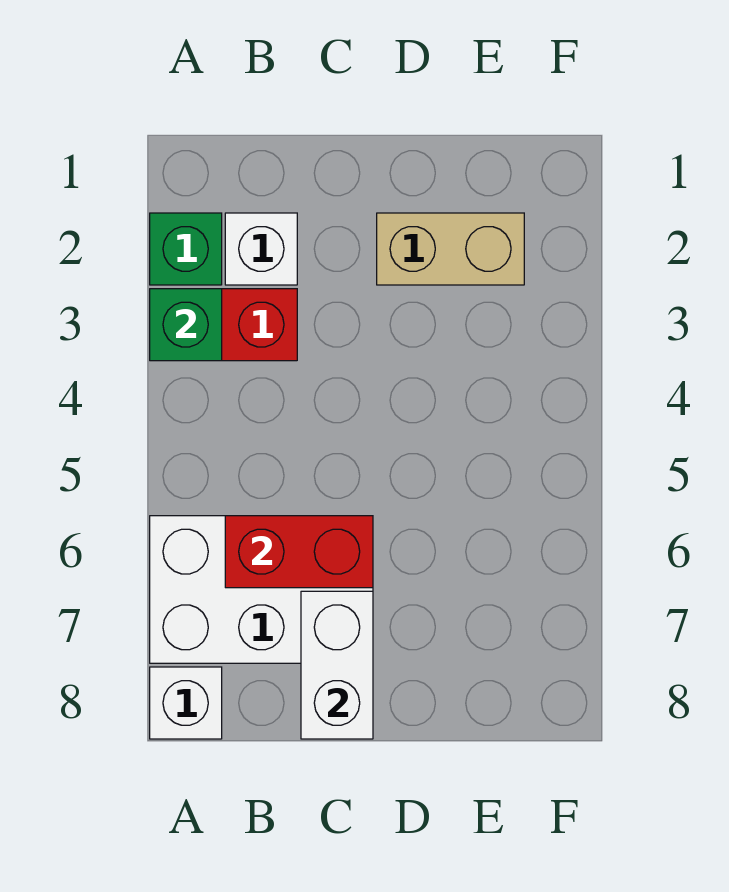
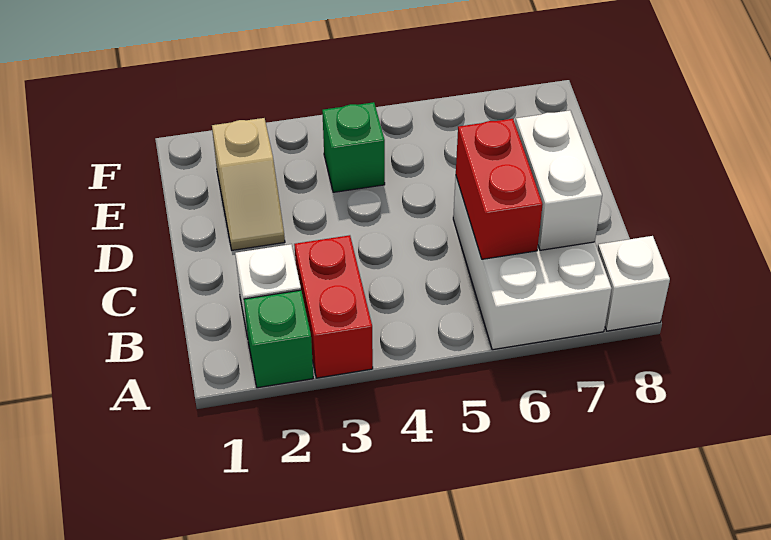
green brick A3 level 2 -> green brick E4 level 1
white brick C7:C8 level 2 -> white brick B7:C7 level 2
tan brick D2:E2 level 1 -> tan slope D2:E2 level 1 top E

